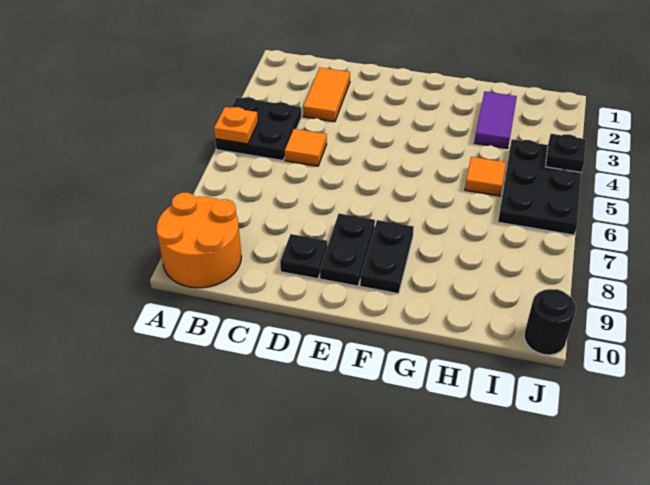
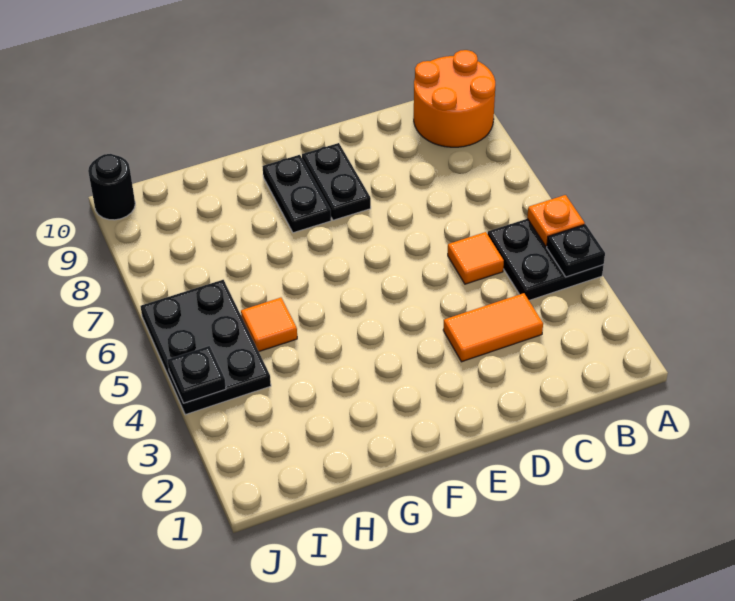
orange tile C2:C3 level 1 -> orange tile C3:D3 level 1
black plate D9 level 1 -> black plate A4 level 2
purple tile H2:H3 level 1 -> none

